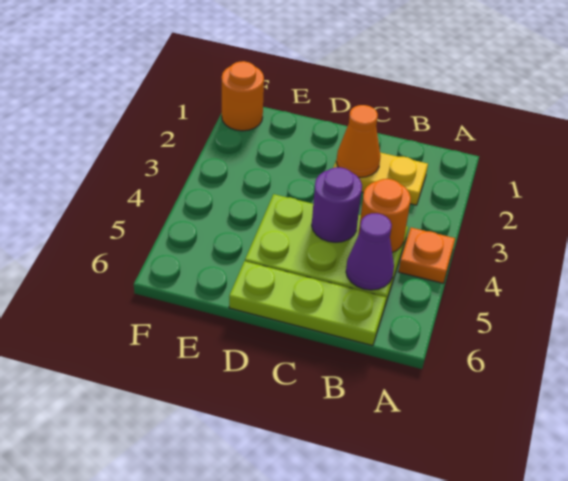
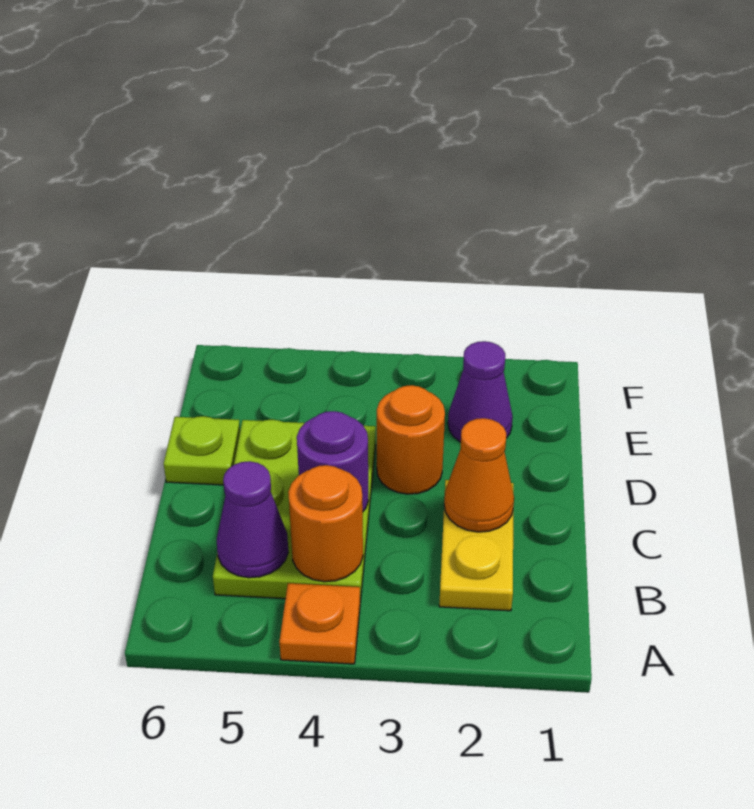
lime plate B6:D6 level 1 -> lime plate D6 level 1
none -> purple cone E2 level 1
orange round brick F1 level 1 -> orange round brick D3 level 1

